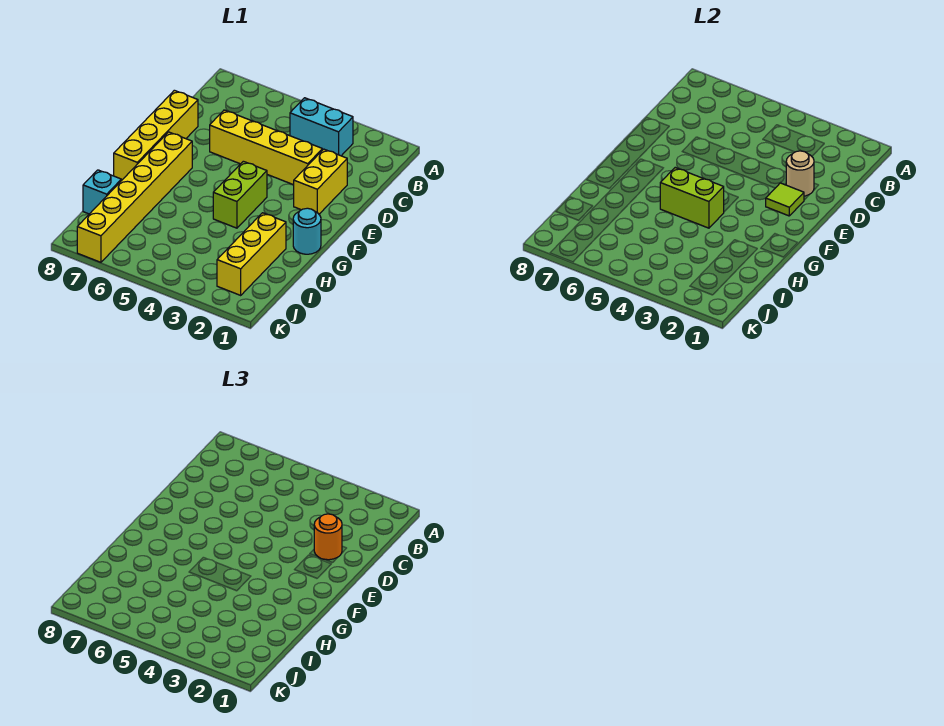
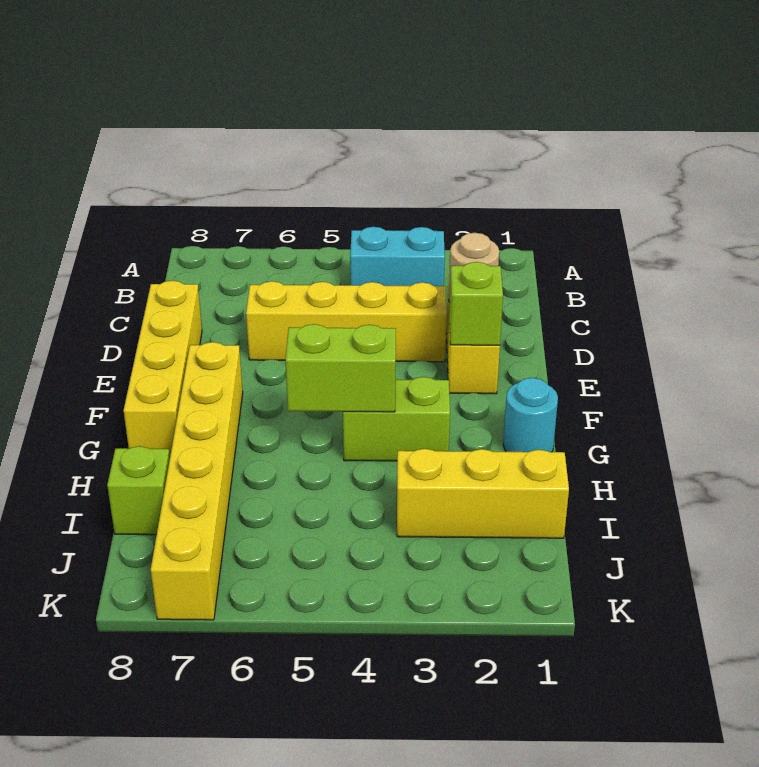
orange round brick D2 level 3 -> none
lime tile E2 level 2 -> lime brick E2 level 2
lime brick F4:G4 level 1 -> lime brick G3:G4 level 1
yellow brick H2:J2 level 1 -> yellow brick I1:I3 level 1
cyan brick I8 level 1 -> lime brick I8 level 1

